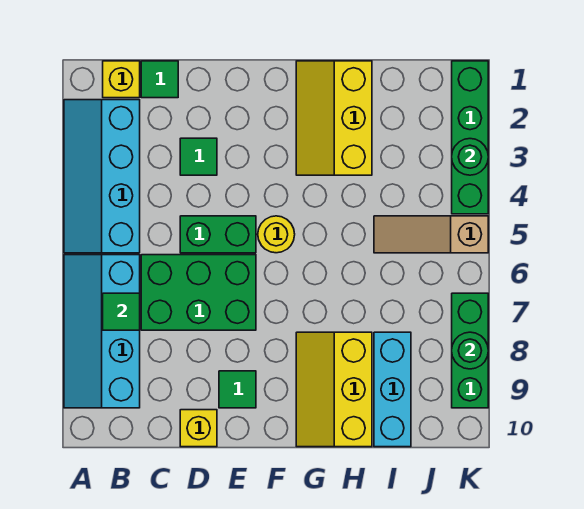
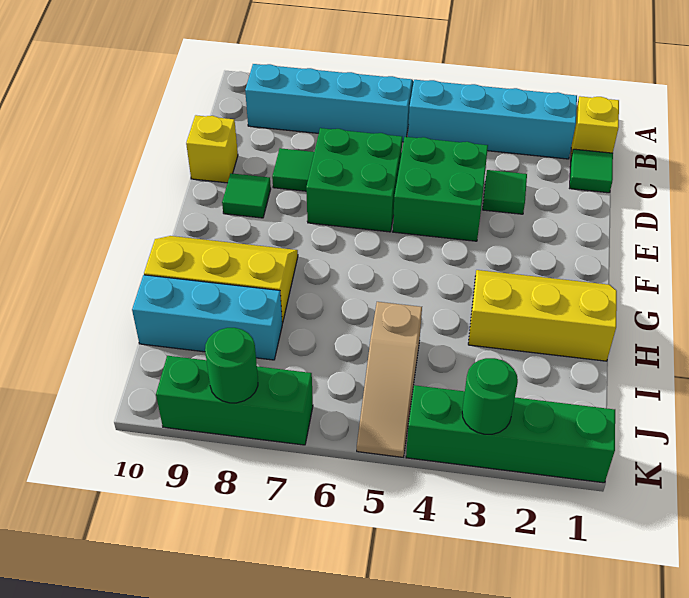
green tile B7 level 2 -> green tile D8 level 1
green brick C6:E7 level 1 -> green brick D6:E7 level 1
green brick D5:E5 level 1 -> green brick D4:E5 level 1
yellow round brick F5 level 1 -> none
tan slope I5:K5 level 1 top K -> tan slope I5:K5 level 1 top I

